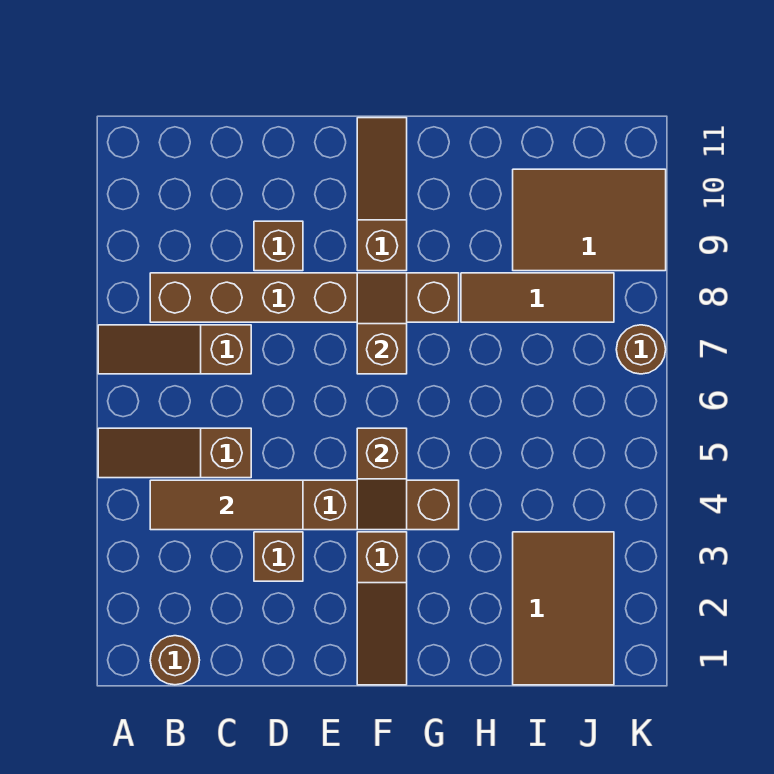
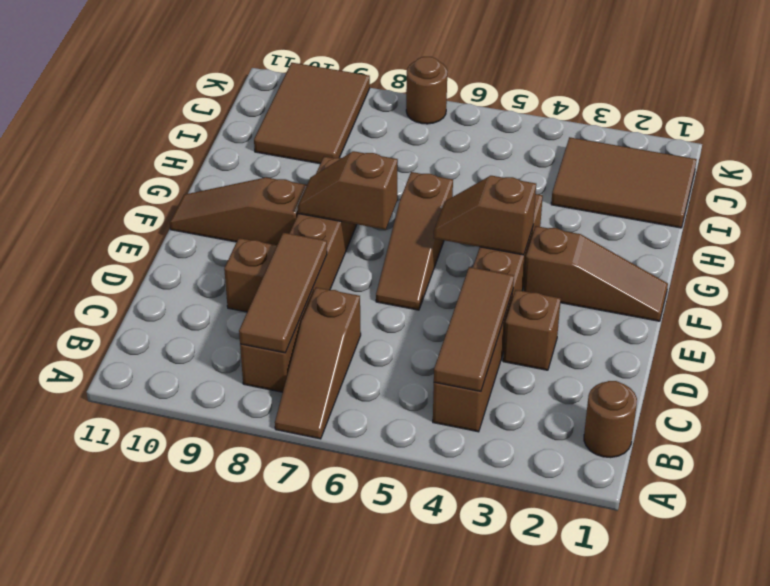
brown slope A5:C5 level 1 top C -> brown slope E6:G6 level 1 top G
brown slope F4:F5 level 2 top 5 -> brown slope F4:F5 level 2 top 4
brown tile H8:J8 level 1 -> brown tile B8:D8 level 2

